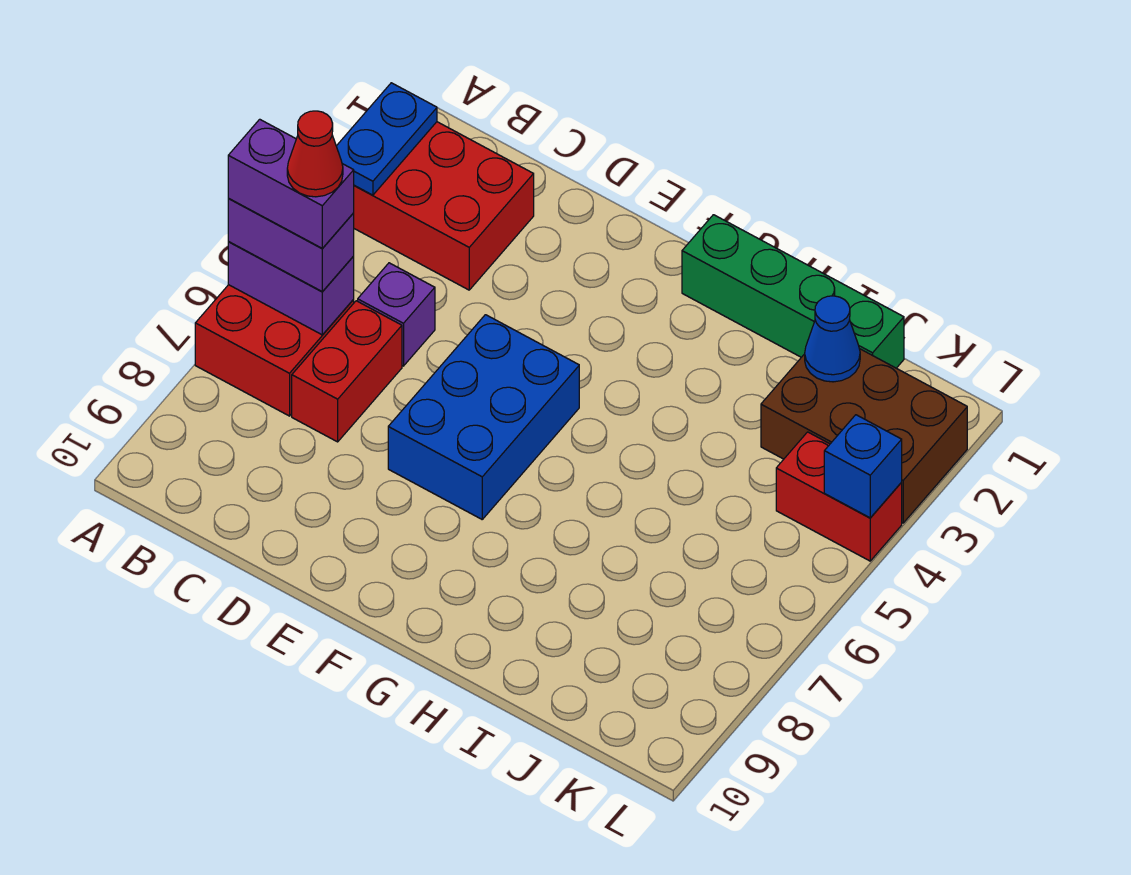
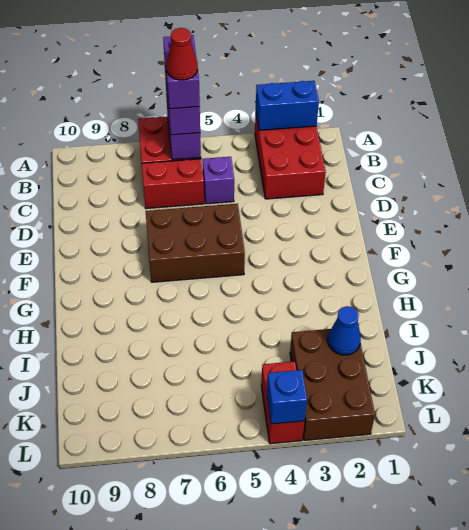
blue plate A2:A3 level 2 -> blue brick A2:A3 level 2
blue brick E5:F7 level 1 -> brown brick E5:F7 level 1
green brick G1:J1 level 1 -> none

